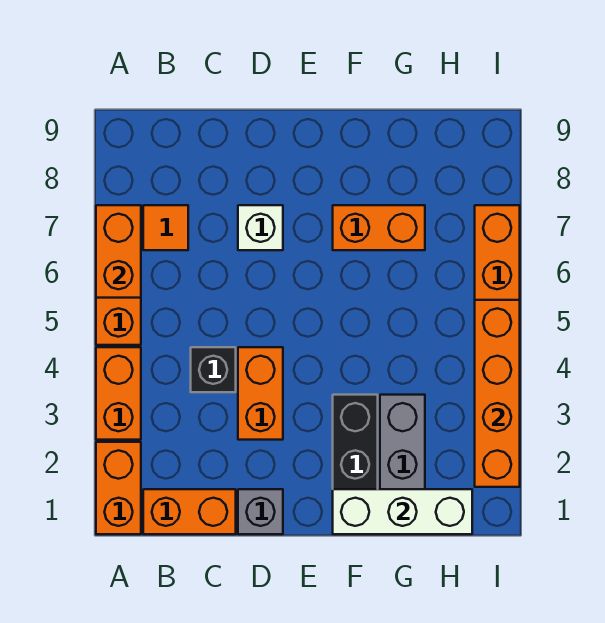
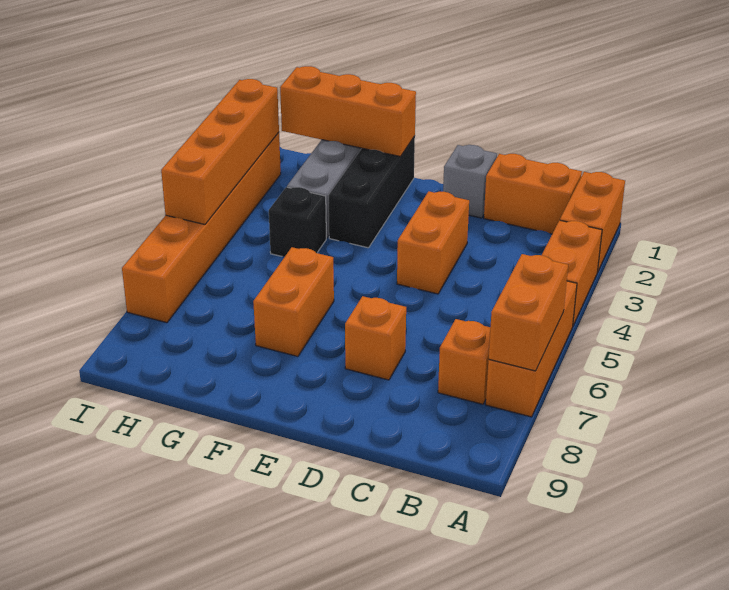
orange tile B7 level 1 -> orange brick B7 level 1
black brick C4 level 1 -> black brick G4 level 1
white brick D7 level 1 -> orange brick D7 level 1
white brick F1:H1 level 2 -> orange brick F1:H1 level 2
orange brick F7:G7 level 1 -> orange brick F6:F7 level 1

